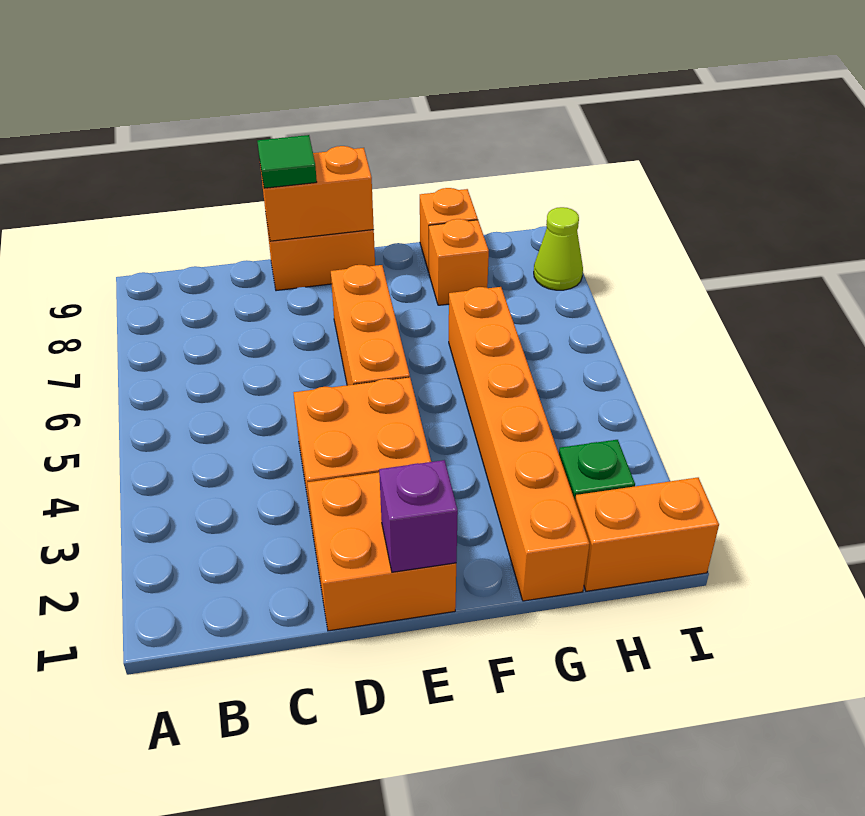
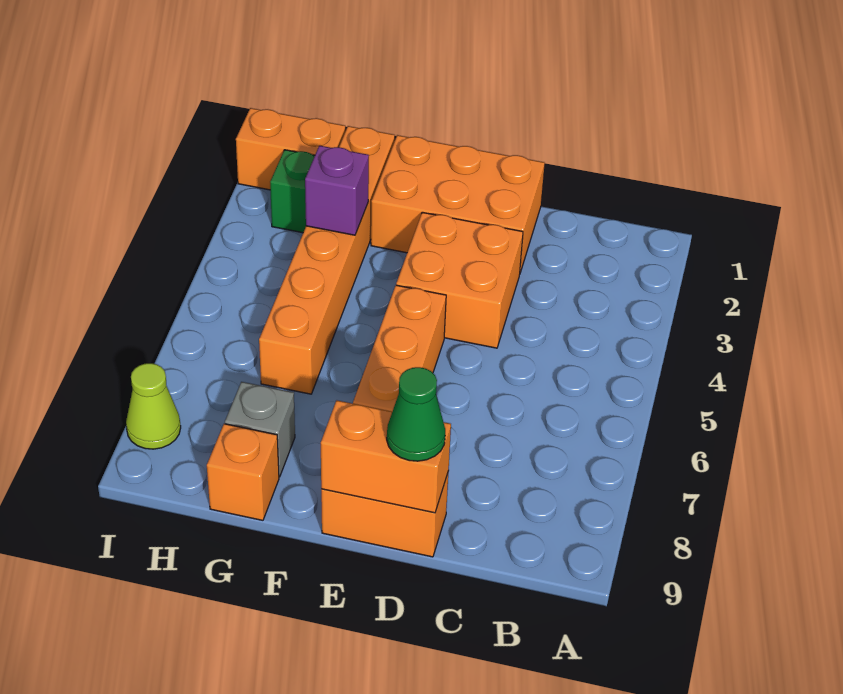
orange brick D1:E2 level 1 -> orange brick D1:F2 level 1
green tile D9 level 3 -> green cone D9 level 3
purple brick E1 level 2 -> purple brick G3 level 2
orange brick G8 level 1 -> grey brick G8 level 1

